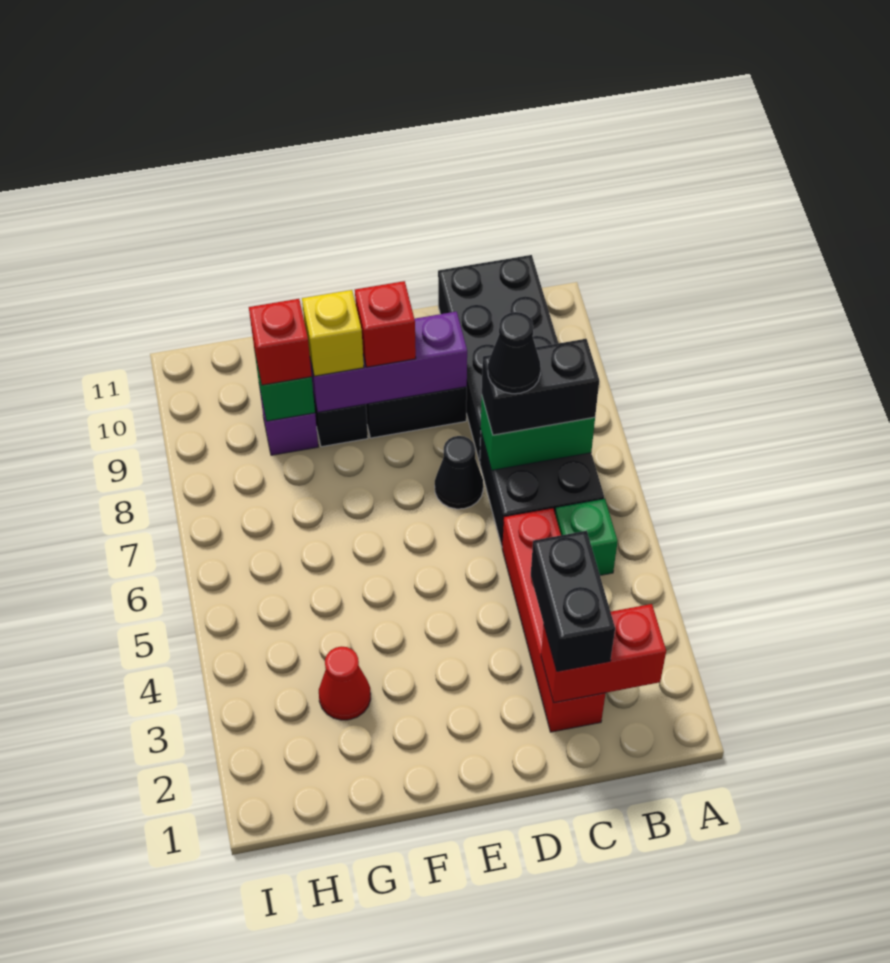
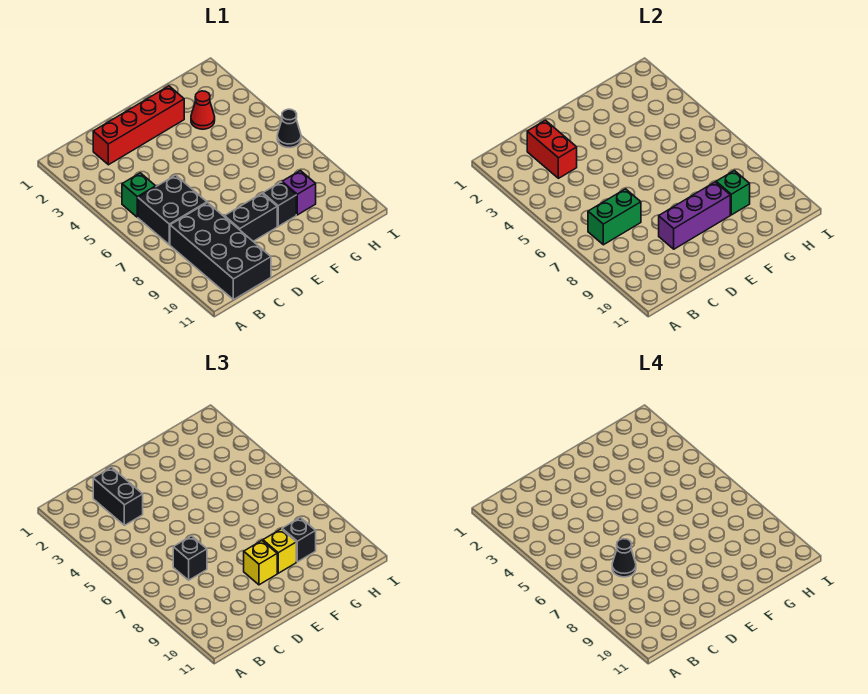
red brick B2:C2 level 2 -> red brick C2:C3 level 2
black brick B7:C7 level 3 -> black brick C7 level 3
red brick C2:C5 level 1 -> red brick C2:F2 level 1
black cone D7 level 1 -> black cone I6 level 1
red brick E9 level 3 -> yellow brick E9 level 3
red brick G9 level 3 -> black brick G9 level 3

